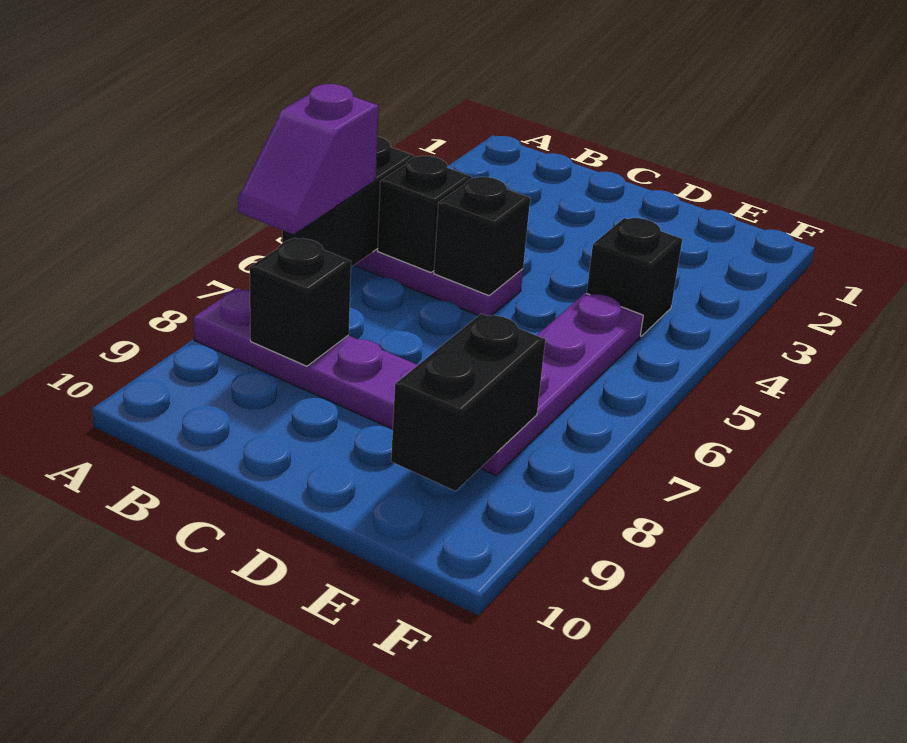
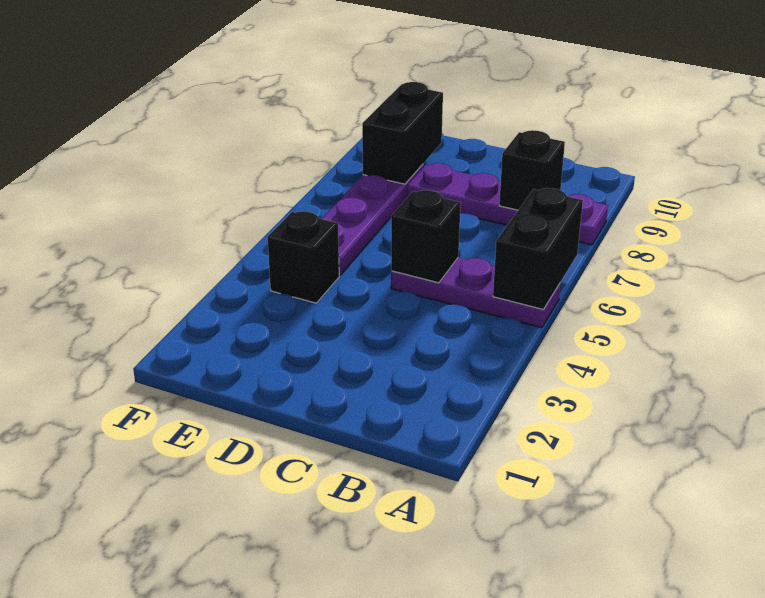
purple slope A6:A7 level 3 top 6 -> none
black brick B5 level 2 -> none

